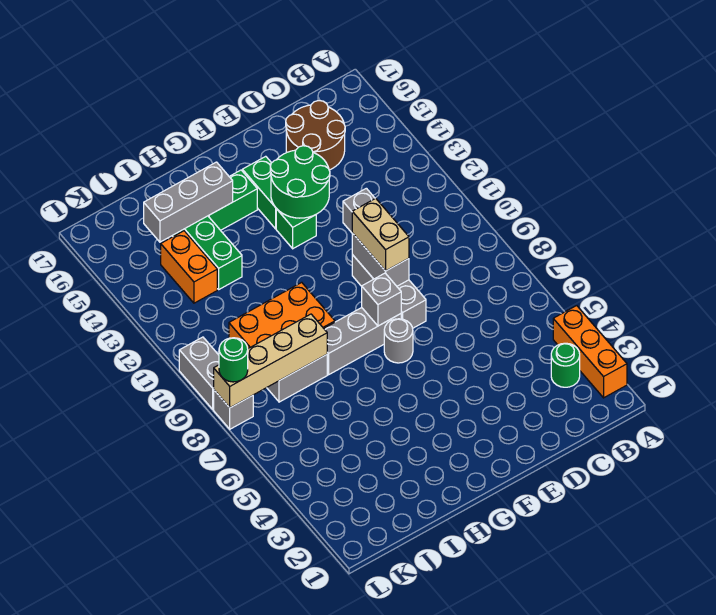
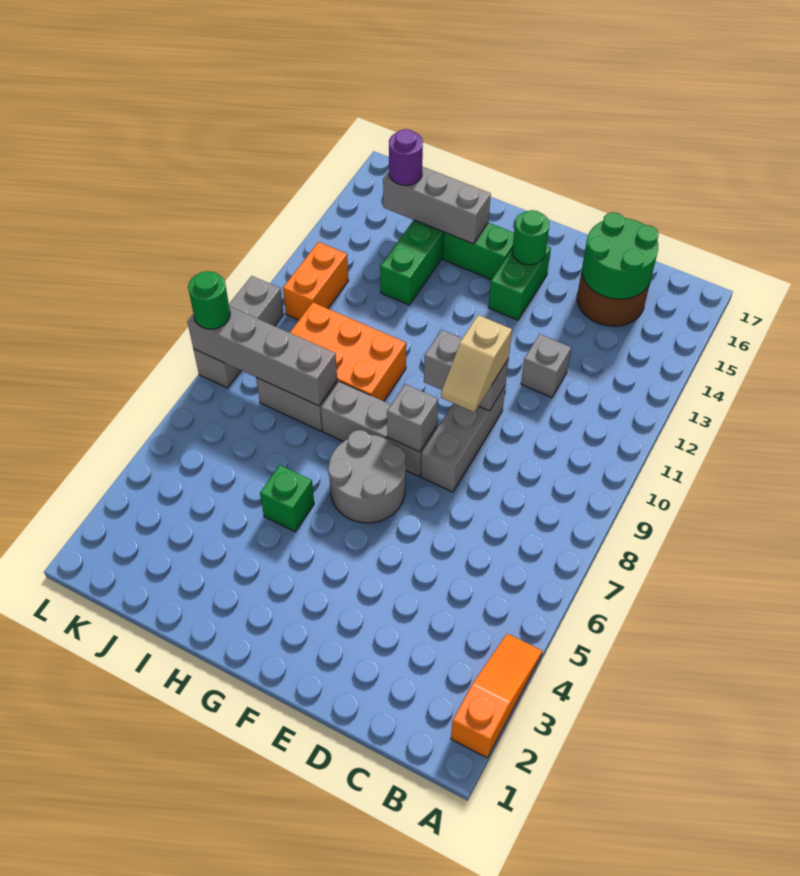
orange brick A2:A4 level 1 -> orange slope A2:A4 level 1 top 2
green round brick B3 level 1 -> green round brick F15 level 2
grey brick E9:E10 level 2 -> grey brick E10:F10 level 2
tan brick E9:E10 level 3 -> tan slope E9:E10 level 3 top 10
green round brick E13:F14 level 2 -> green round brick C15:D16 level 2
grey round brick F7 level 1 -> grey round brick F6:G7 level 1
green brick F13 level 1 -> green brick H5 level 1
tan brick I8:L8 level 2 -> grey brick I8:L8 level 2
orange brick J13:J14 level 1 -> orange brick K11:K12 level 1
none -> purple round brick J15 level 3

